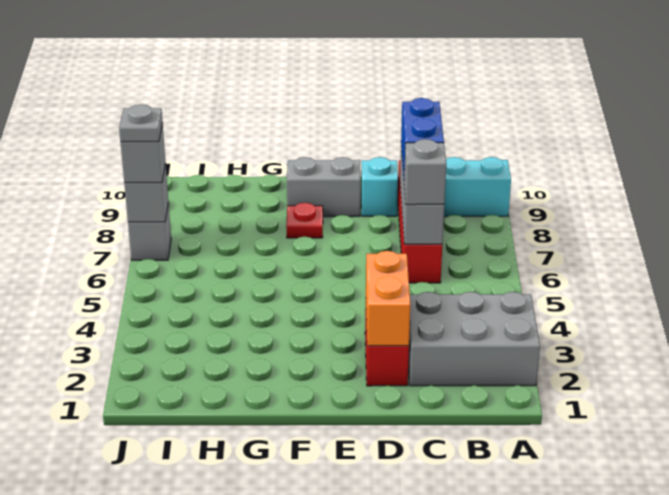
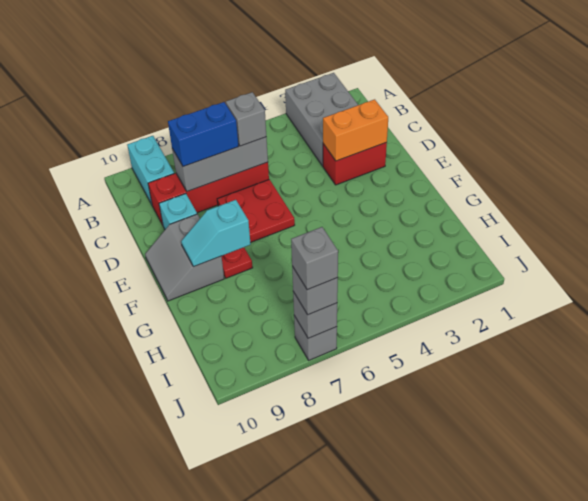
none -> red plate D6:E7 level 1
none -> cyan slope F8:F9 level 2 top 8
grey plate J7 level 4 -> grey brick J7 level 4

